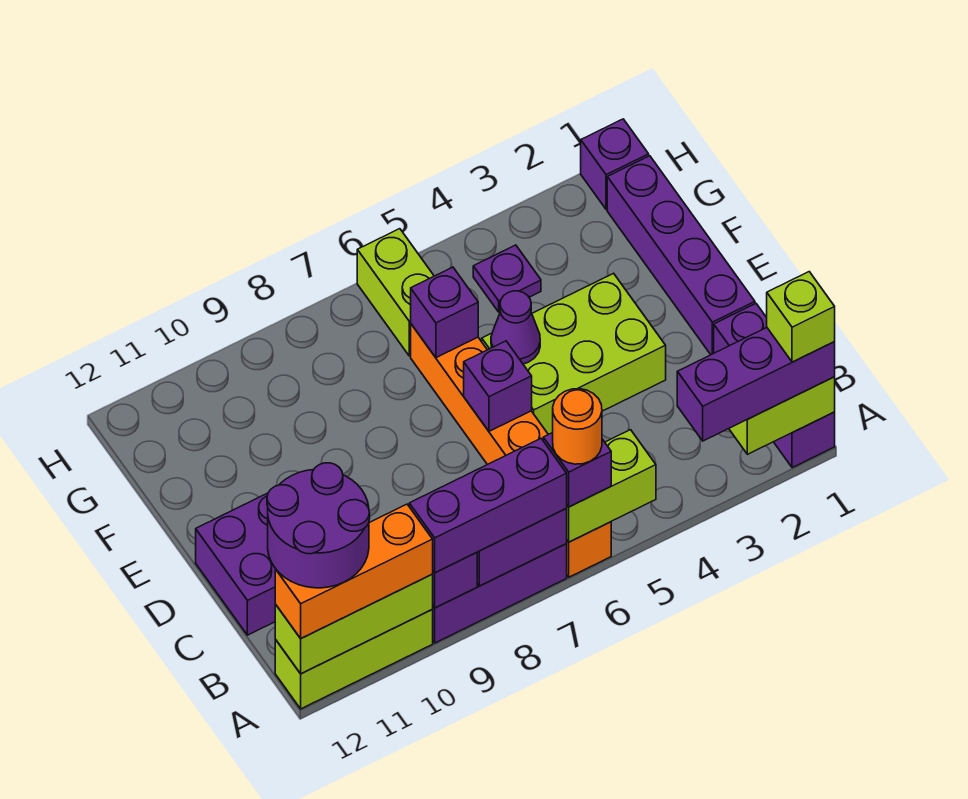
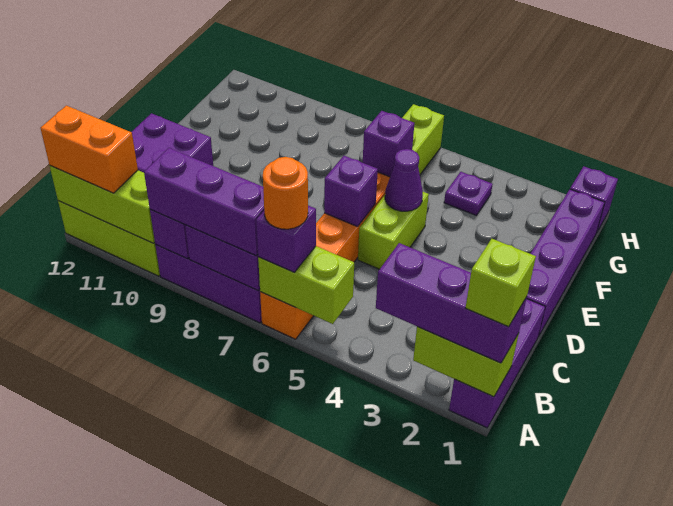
orange brick A10:A12 level 3 -> orange brick A11:A12 level 3
purple round brick A11:B12 level 4 -> none
lime brick D3:E5 level 1 -> lime brick D5:E5 level 1

